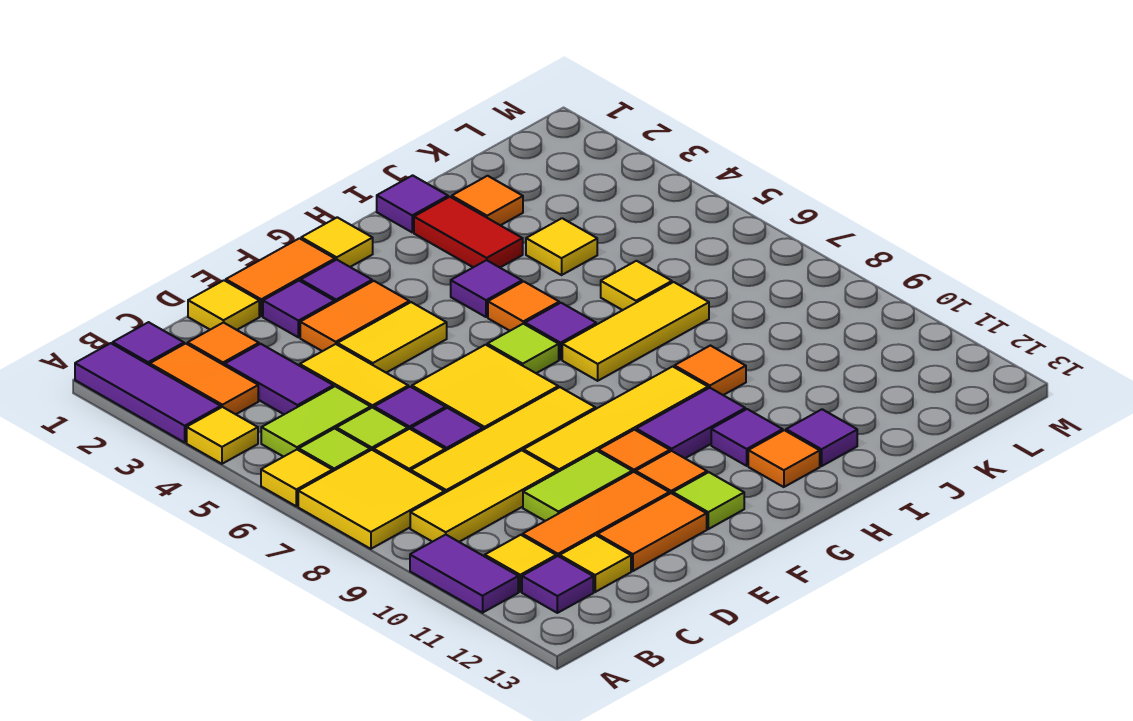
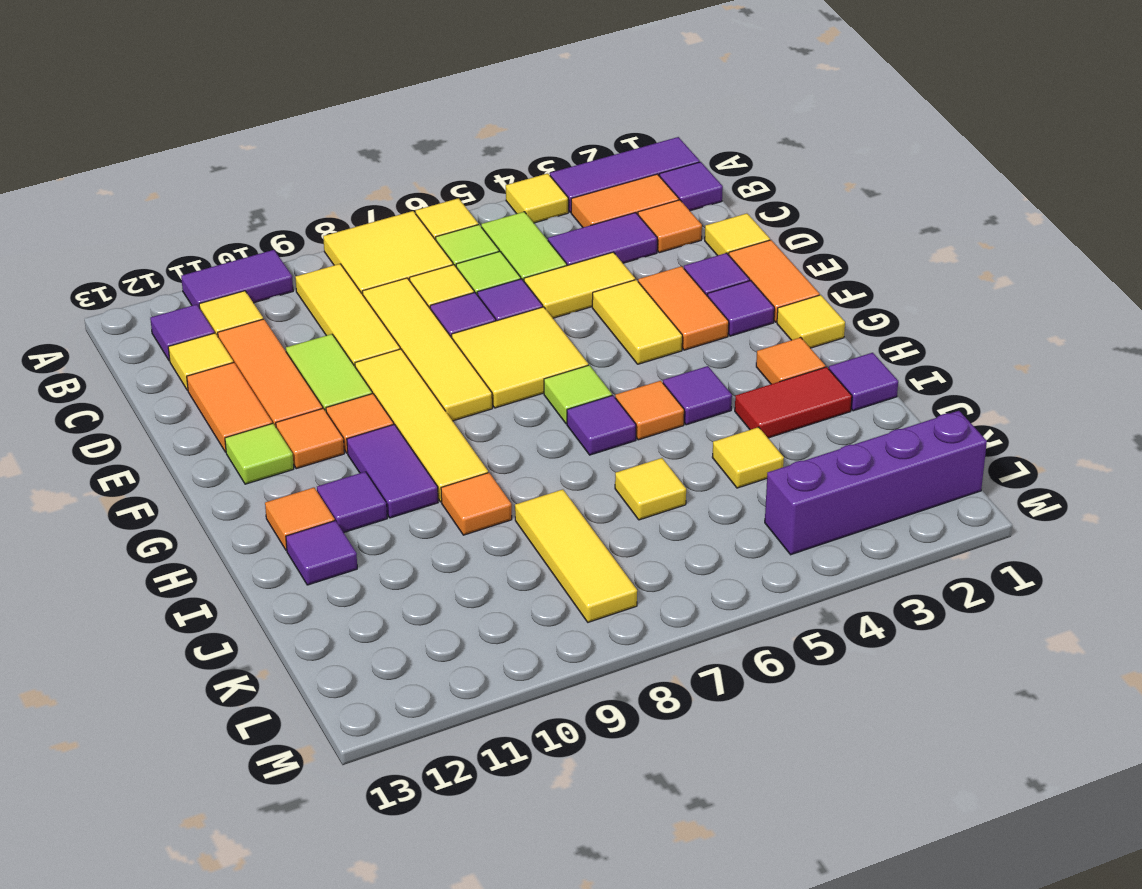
yellow tile H7:J7 level 1 -> yellow tile J8:L8 level 1
orange tile J2 level 1 -> orange tile H2 level 1
none -> purple brick L1:L4 level 1

